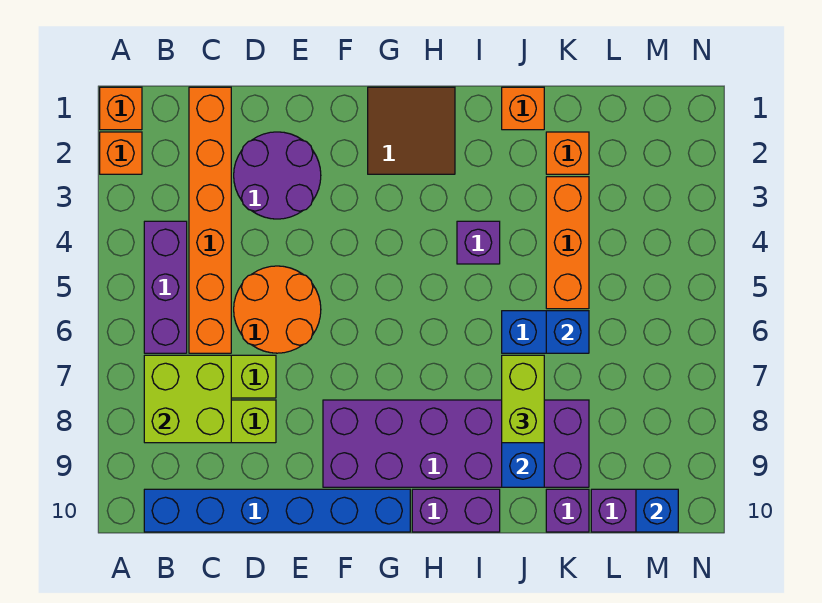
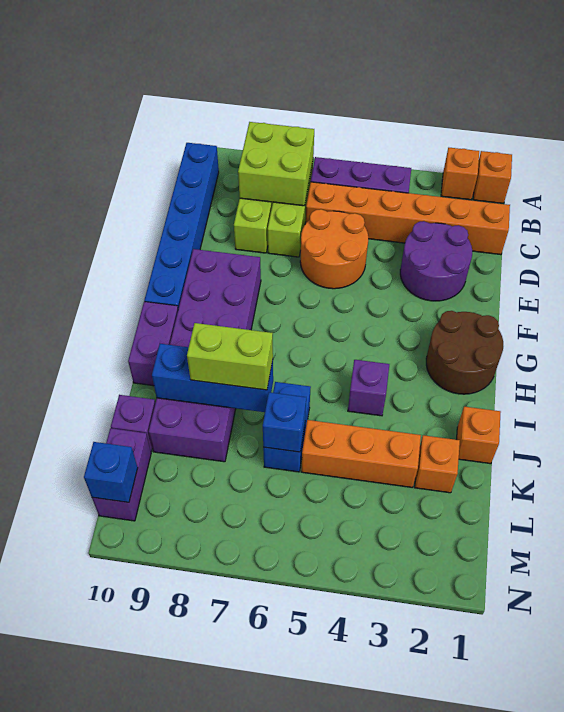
brown tile G1:H2 level 1 -> brown round brick G1:H2 level 1

